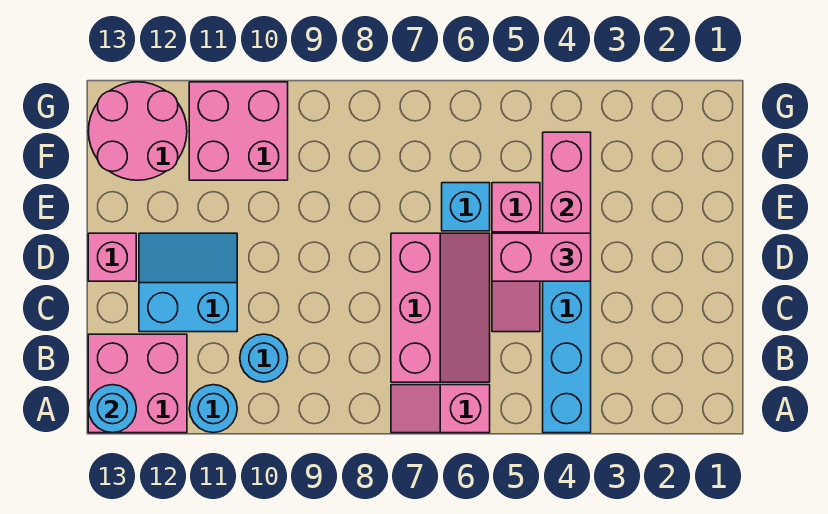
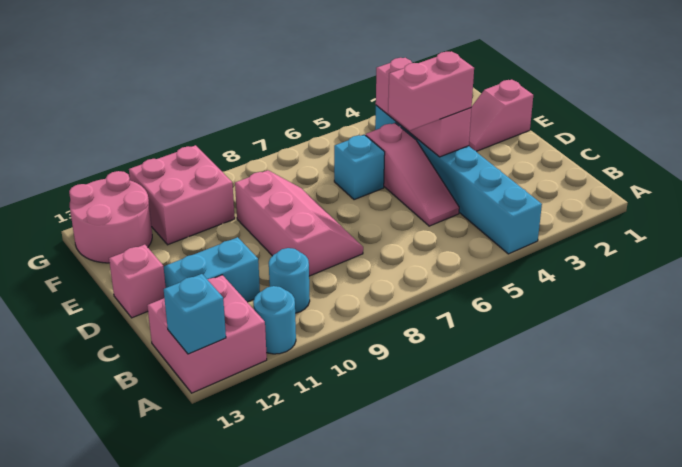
pink slope A6:A7 level 1 top 6 -> pink slope E1:E2 level 1 top 1
cyan round brick A13 level 2 -> cyan brick A13 level 2
pink slope B6:D7 level 1 top 7 -> pink slope C8:E9 level 1 top 9

